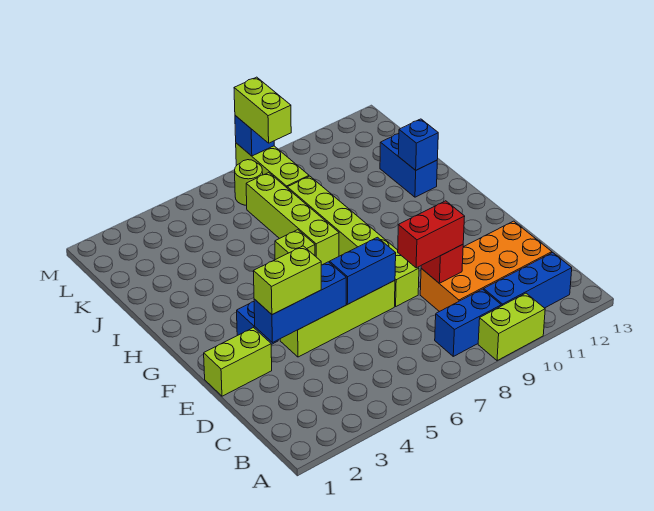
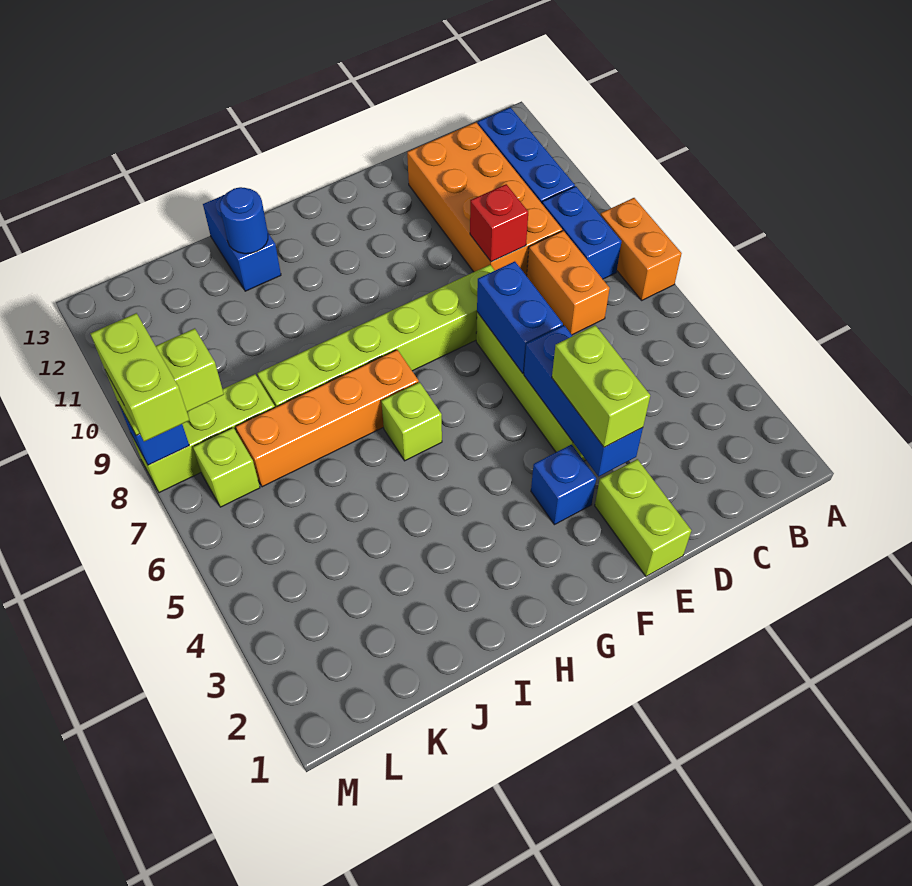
none -> orange brick A7:A8 level 1
lime brick A9:A10 level 1 -> lime brick M7:M8 level 4
none -> orange brick C7:C8 level 1
red brick D8:D9 level 3 -> none
lime brick H7:K7 level 1 -> orange brick H7:K7 level 1
blue brick I12:J12 level 1 -> blue brick I12:I13 level 1
blue brick I12 level 2 -> blue round brick I12 level 2
lime round brick L7 level 1 -> lime brick L7 level 1

